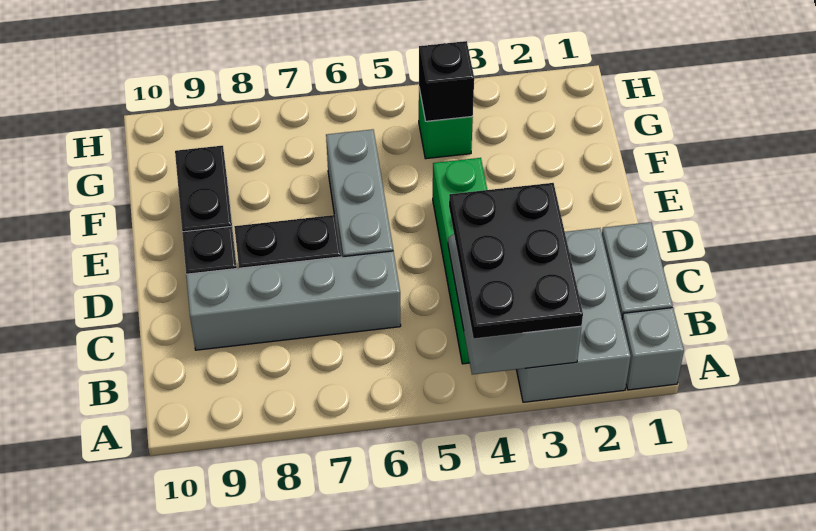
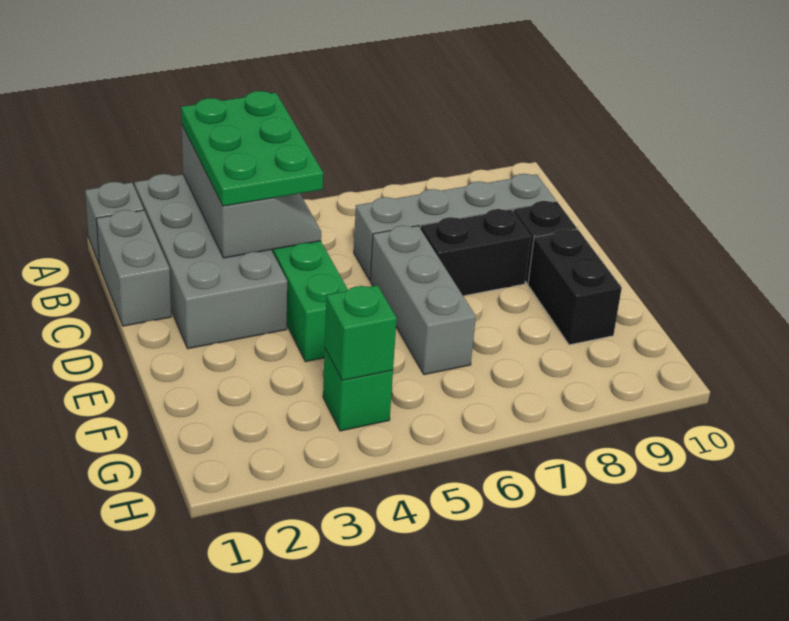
grey brick A2:C3 level 1 -> grey brick A2:D3 level 1
black plate A3:C4 level 3 -> green plate A3:C4 level 3
black brick G4 level 2 -> green brick G4 level 2

